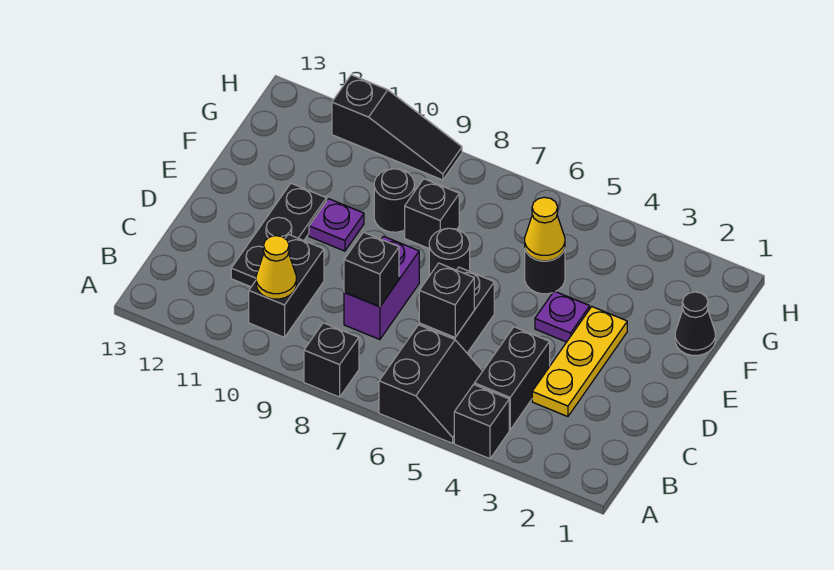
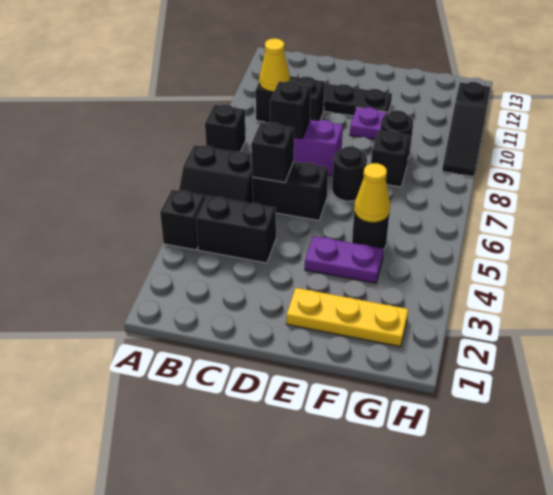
yellow plate C3:E3 level 1 -> yellow plate E2:G2 level 1
purple plate E4 level 1 -> purple plate E4:F4 level 1
black cone F1 level 1 -> none

